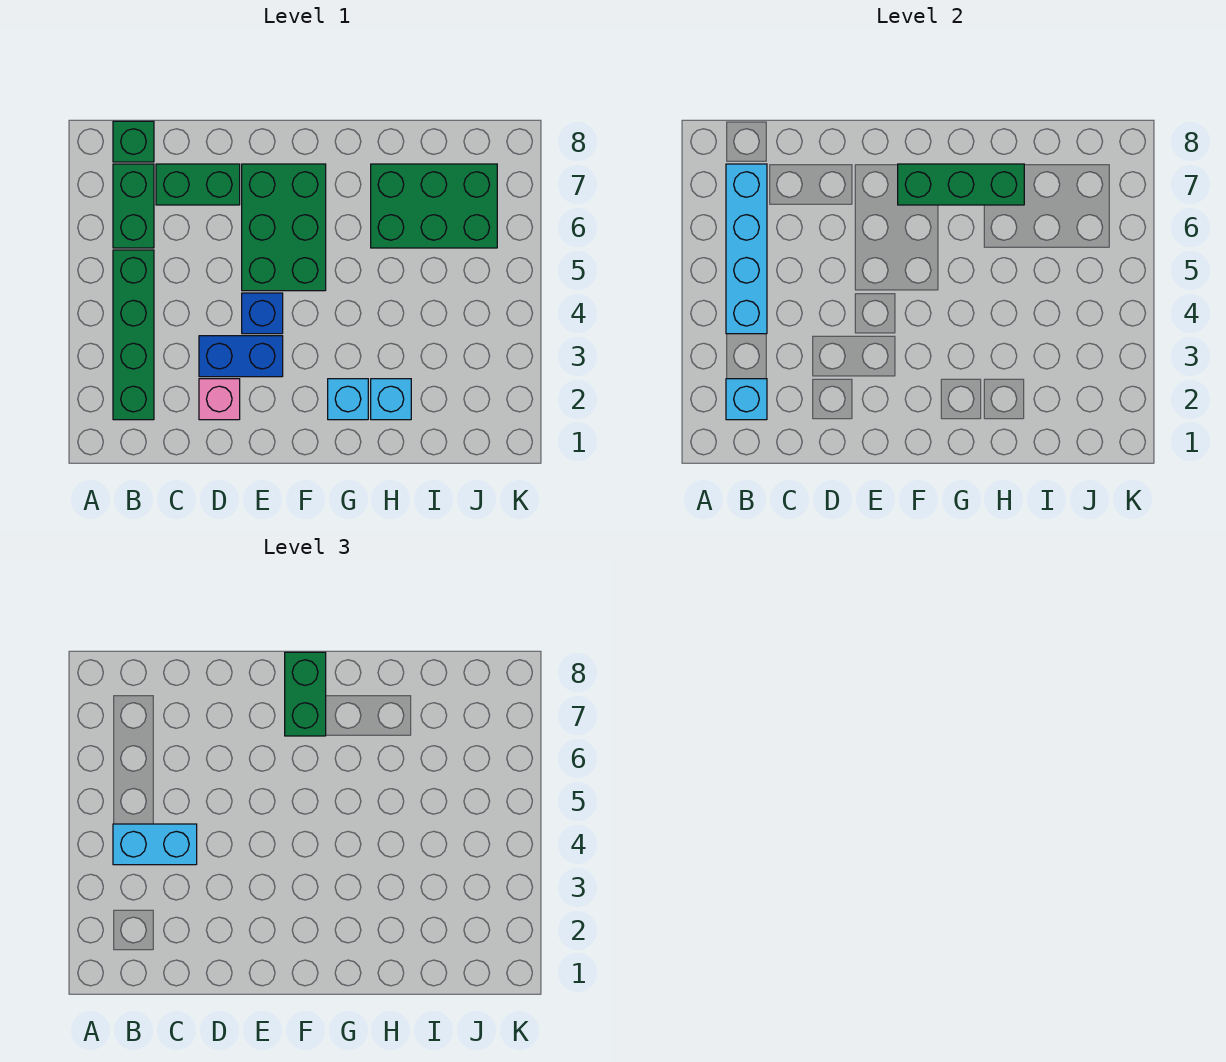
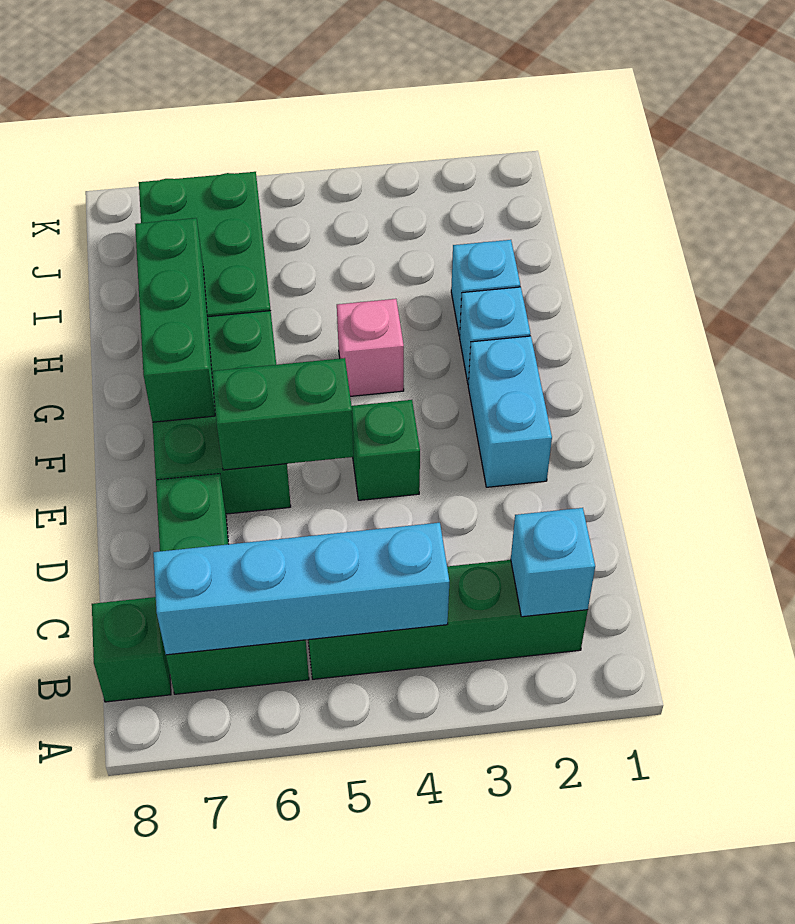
cyan brick B4:C4 level 3 -> cyan brick E2:F2 level 1
pink brick D2 level 1 -> pink brick G4 level 1
blue brick D3:E3 level 1 -> none
blue brick E4 level 1 -> green brick E4 level 1
green brick E5:F7 level 1 -> green brick E6:G7 level 1
green brick F7:F8 level 3 -> green brick E5:E6 level 2

